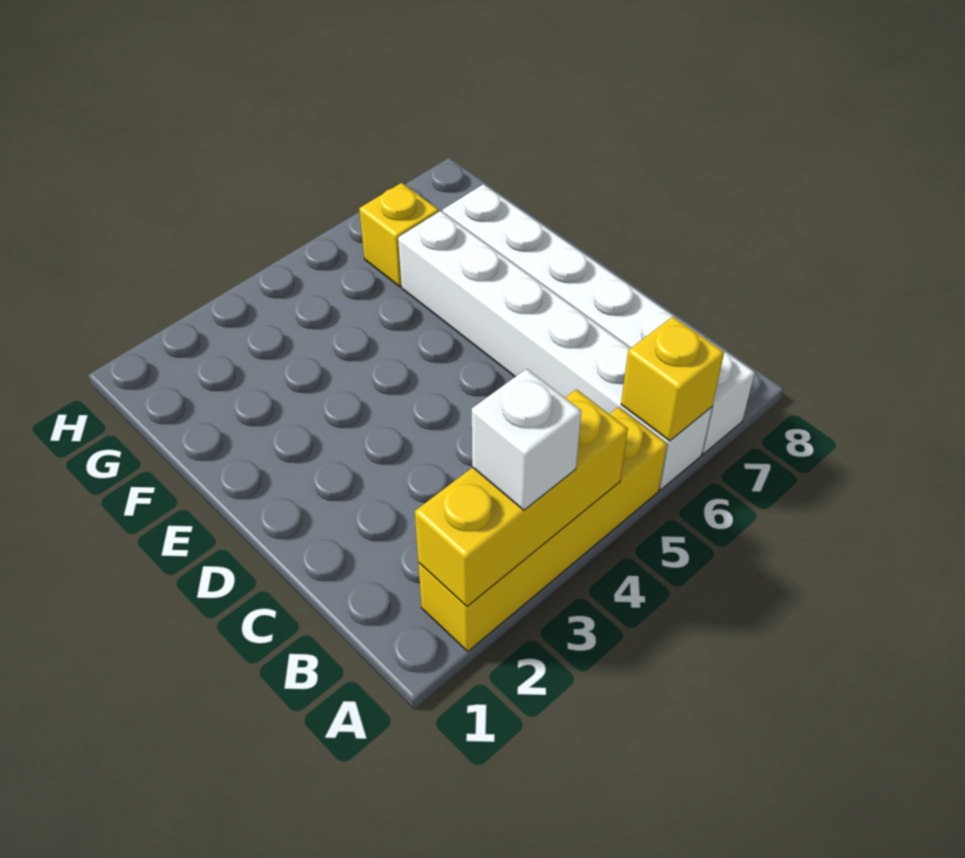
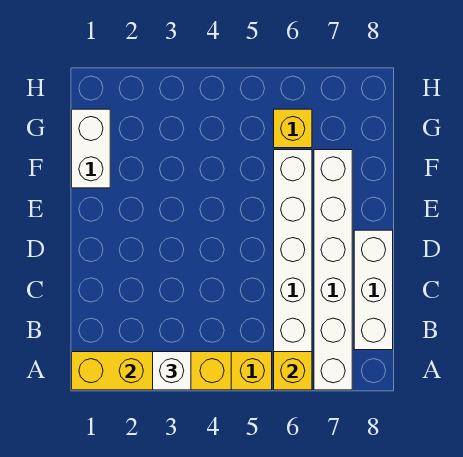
yellow brick A2:A4 level 2 -> yellow brick A1:A4 level 2
none -> white brick B8:D8 level 1
none -> white brick F1:G1 level 1

